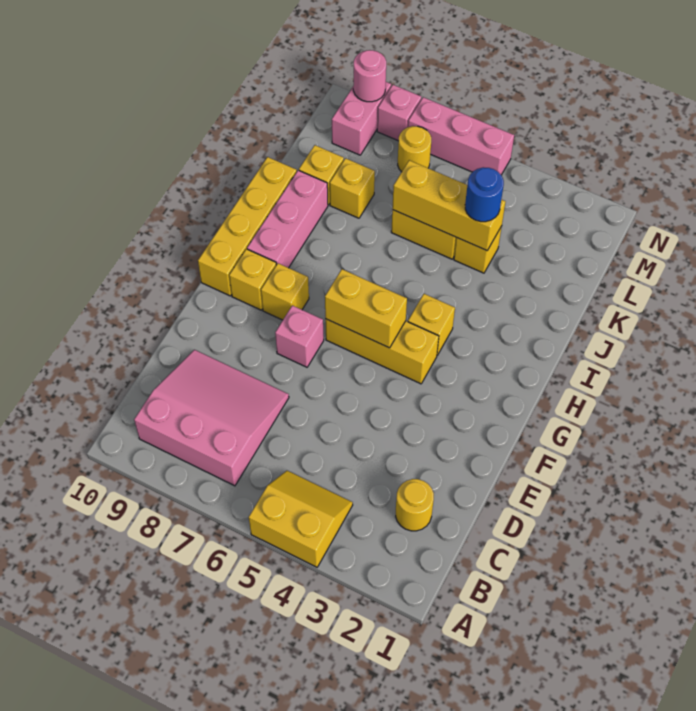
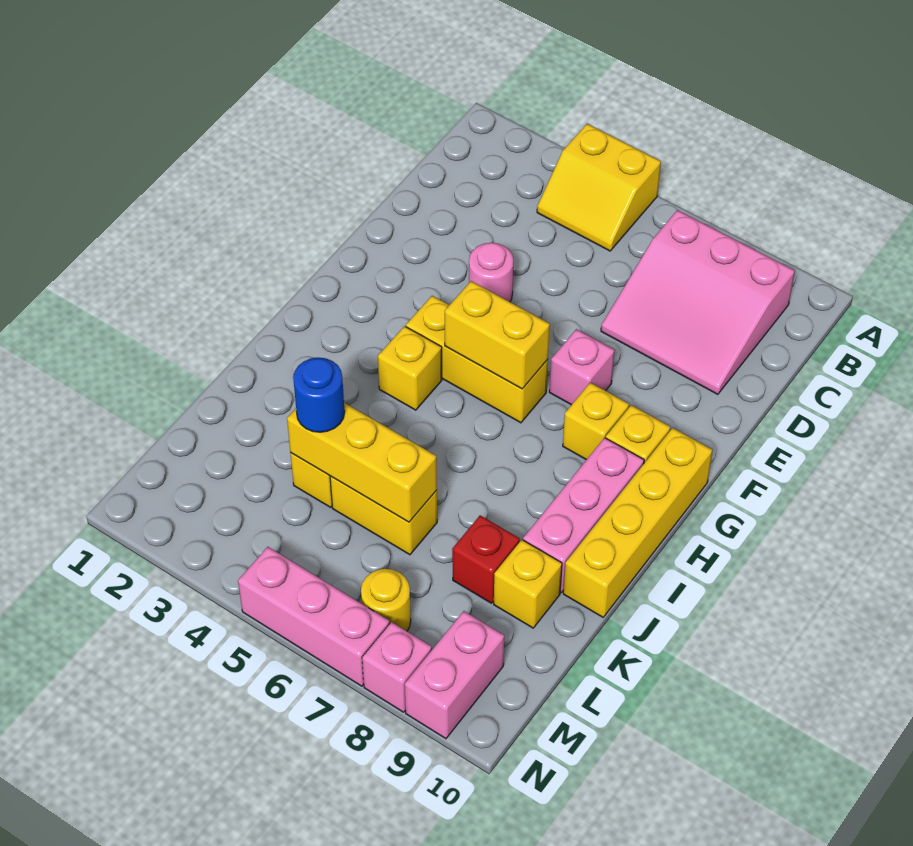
yellow round brick C2 level 1 -> none
yellow brick K8 level 1 -> red brick K8 level 1
pink round brick N9 level 2 -> pink round brick E4 level 1

